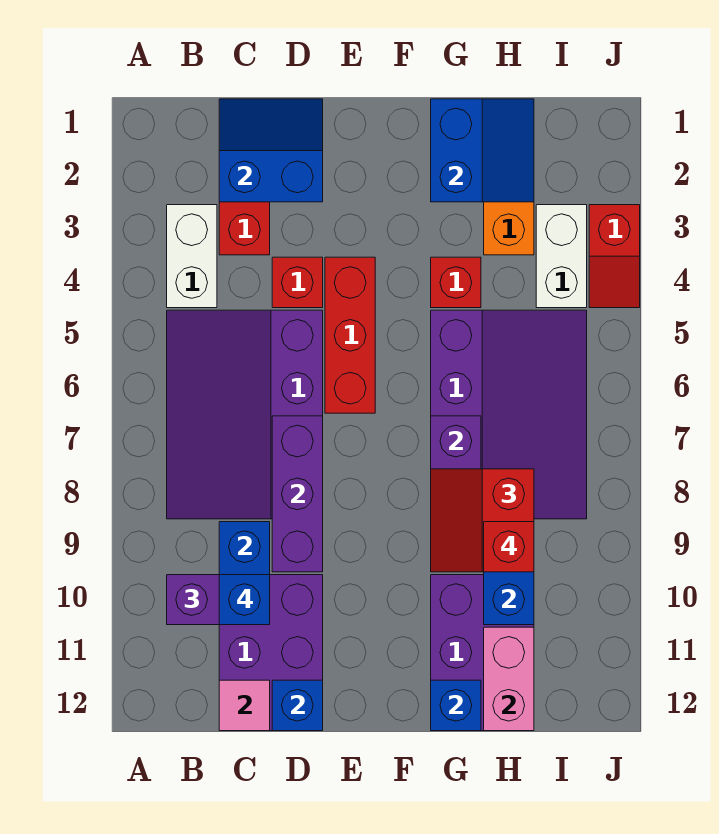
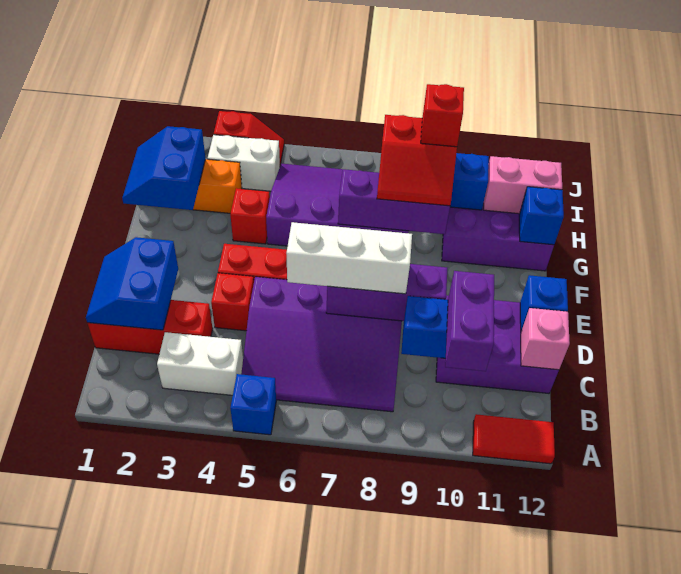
none -> red tile A11:A12 level 1
blue brick C10 level 4 -> blue brick A5 level 1
pink tile C12 level 2 -> pink brick C12 level 2
none -> white brick D6:D8 level 3
blue slope G1:H2 level 2 top G -> blue slope G1:H2 level 2 top 2

